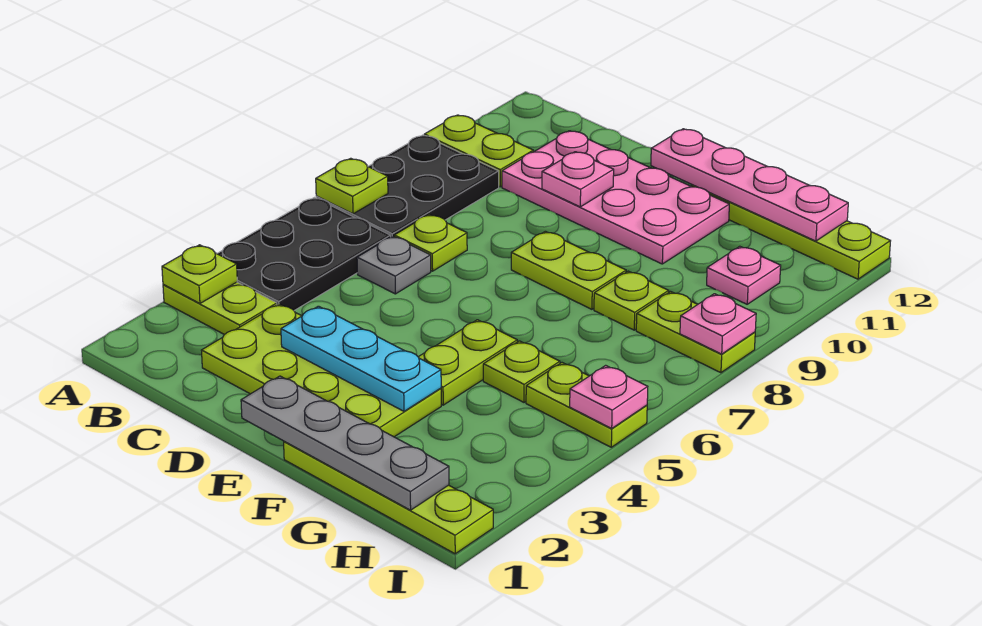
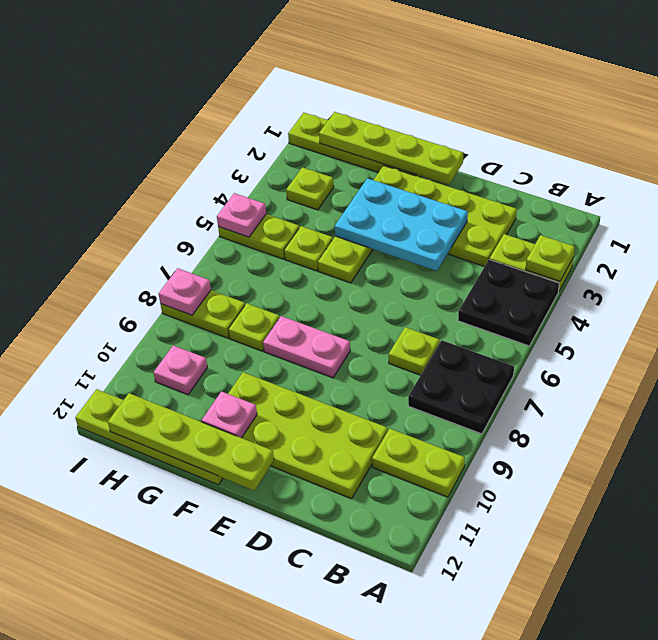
black plate A4:B6 level 1 -> black plate A4:B5 level 1
black plate A7:B9 level 1 -> black plate A7:B8 level 1
lime plate A7 level 2 -> lime plate H3 level 1
grey plate C6 level 1 -> none
pink plate C10:F11 level 1 -> lime plate C10:F11 level 1
cyan plate D3:F3 level 2 -> cyan plate D3:F4 level 2
pink plate D10 level 2 -> pink plate F11 level 2
grey plate E1:H1 level 2 -> lime plate E1:H1 level 2
lime plate E8:F8 level 1 -> pink plate E8:F8 level 1
pink plate E12:H12 level 2 -> lime plate E12:H12 level 2

